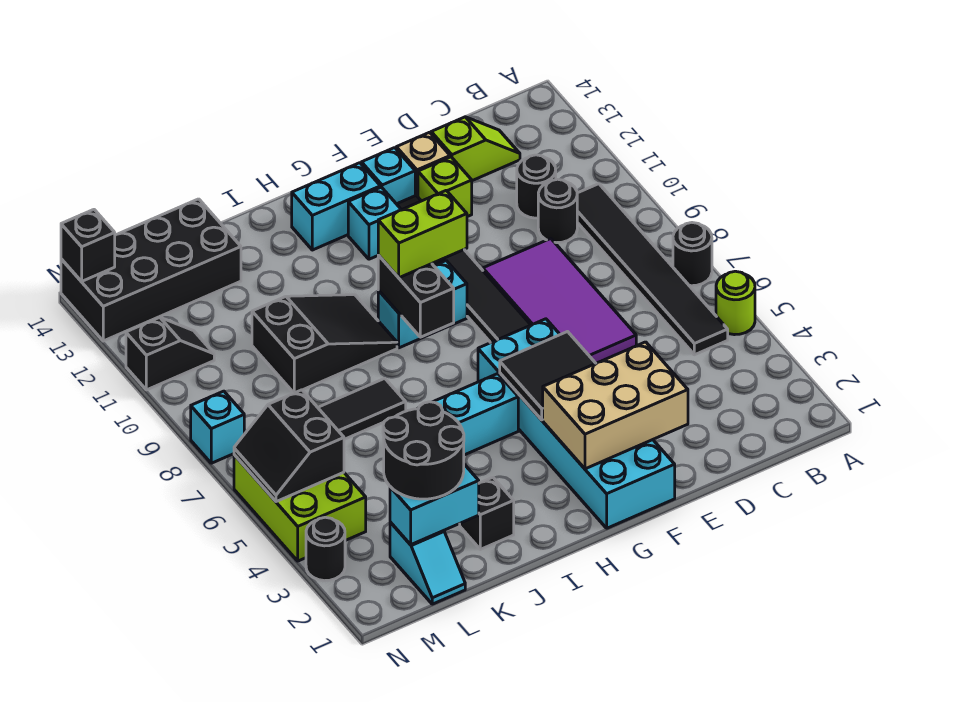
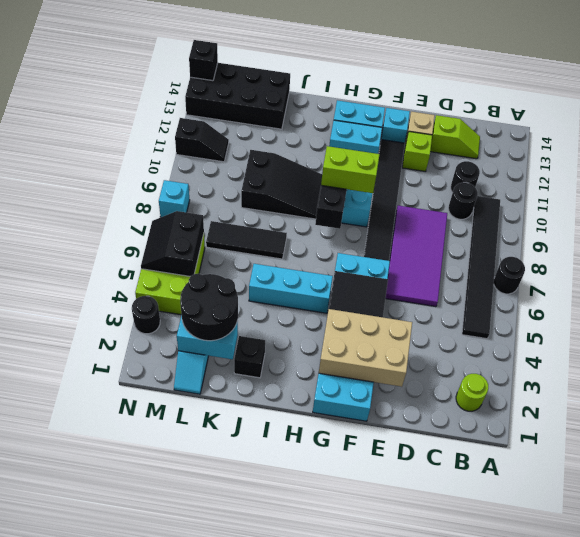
lime round brick A5 level 1 -> lime round brick B2 level 1
cyan brick G12 level 1 -> cyan brick G12:H12 level 1

